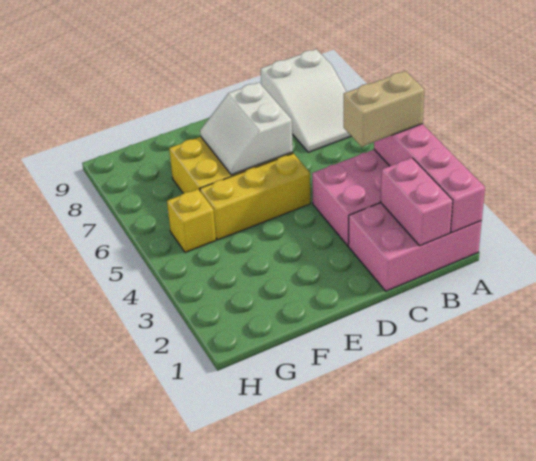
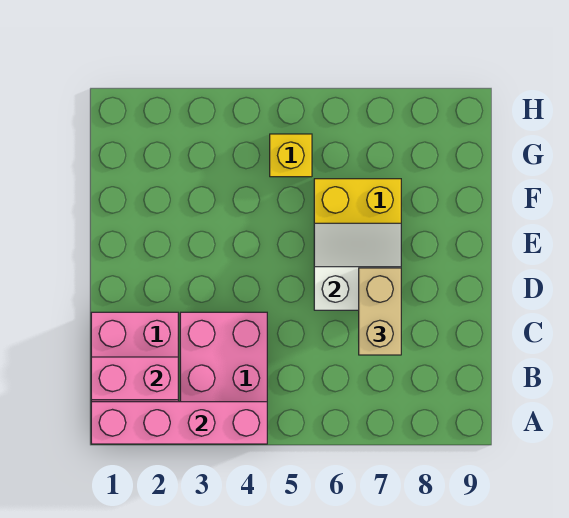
tan brick A4:B4 level 3 -> tan brick C7:D7 level 3
white slope A7:B9 level 1 top 9 -> none
yellow brick D5:F5 level 1 -> none

